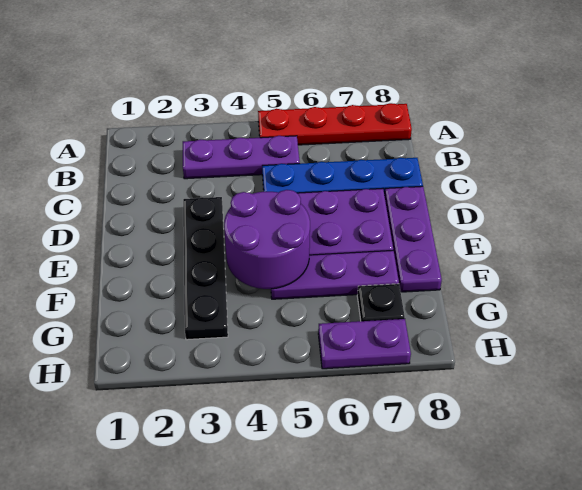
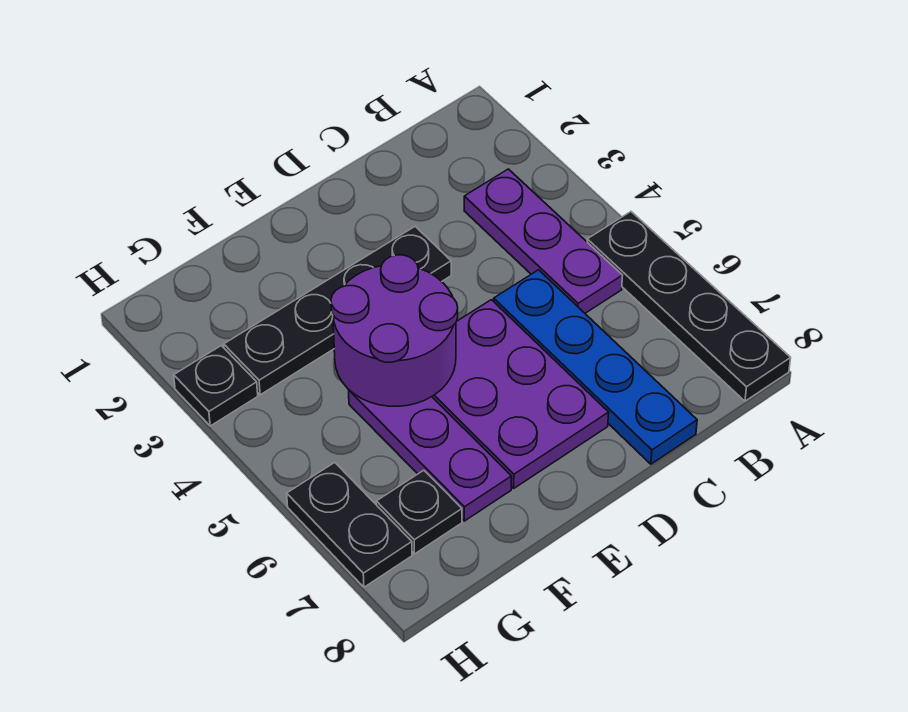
red plate A5:A8 level 1 -> black plate A5:A8 level 1
purple plate D8:F8 level 1 -> none
none -> black plate H3 level 1
purple plate H6:H7 level 1 -> black plate H6:H7 level 1

